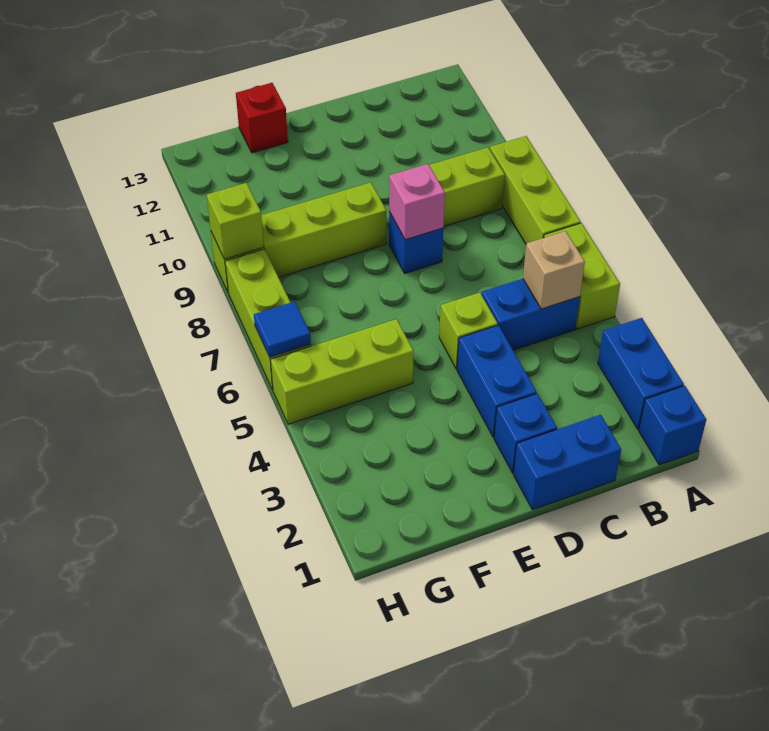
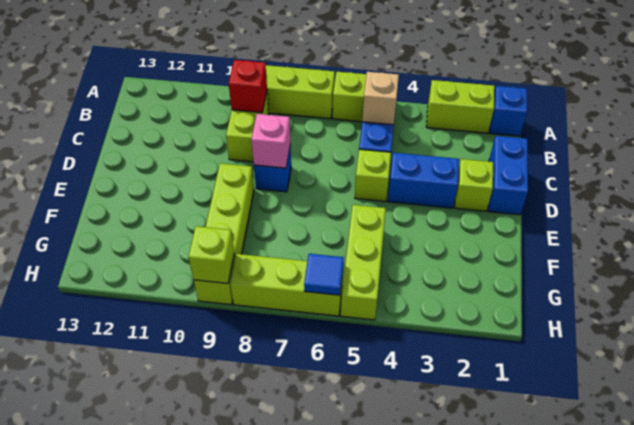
blue brick A2:A3 level 1 -> lime brick A2:A3 level 1
blue brick D2 level 1 -> lime brick D2 level 1
red brick F13 level 1 -> red brick B9 level 2

